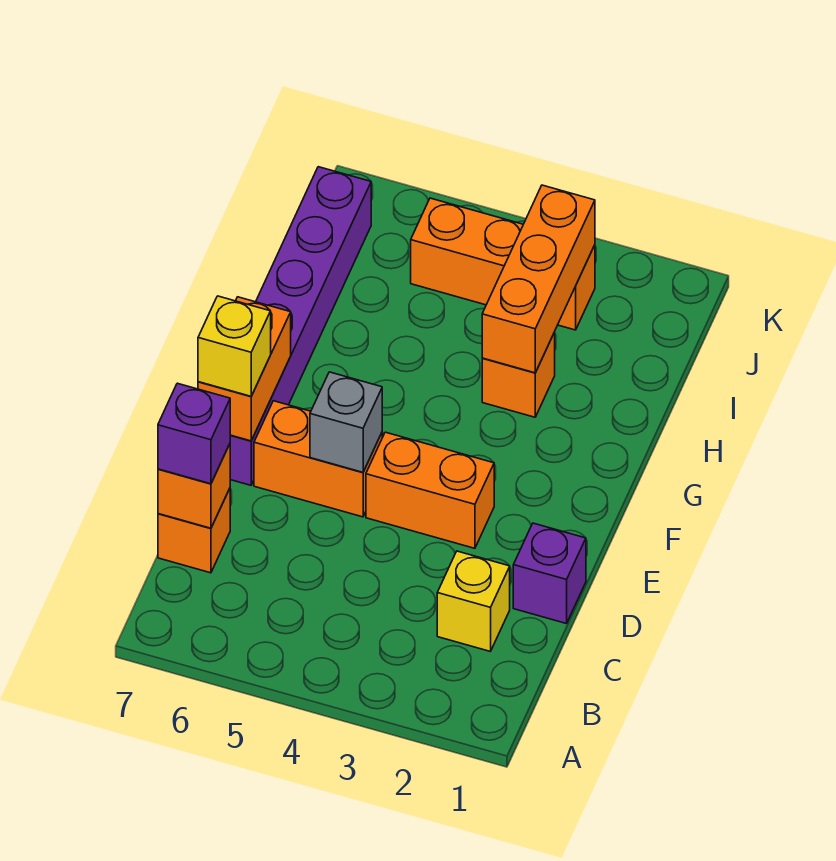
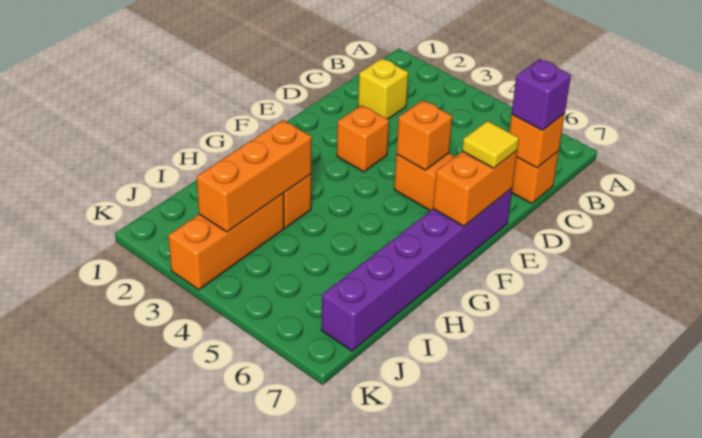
purple brick D1 level 1 -> none
orange brick E3:E4 level 1 -> orange brick E3 level 1
grey brick E5 level 2 -> orange brick E5 level 2
yellow brick E7 level 3 -> yellow tile E7 level 3
orange brick J3:J5 level 1 -> orange brick I3:K3 level 1

